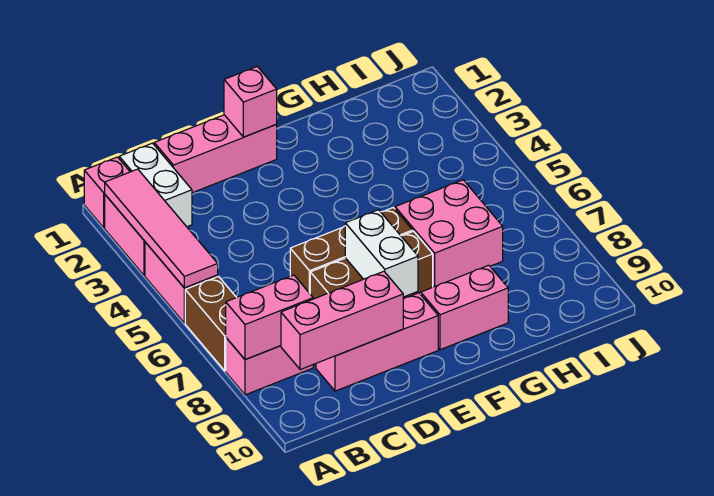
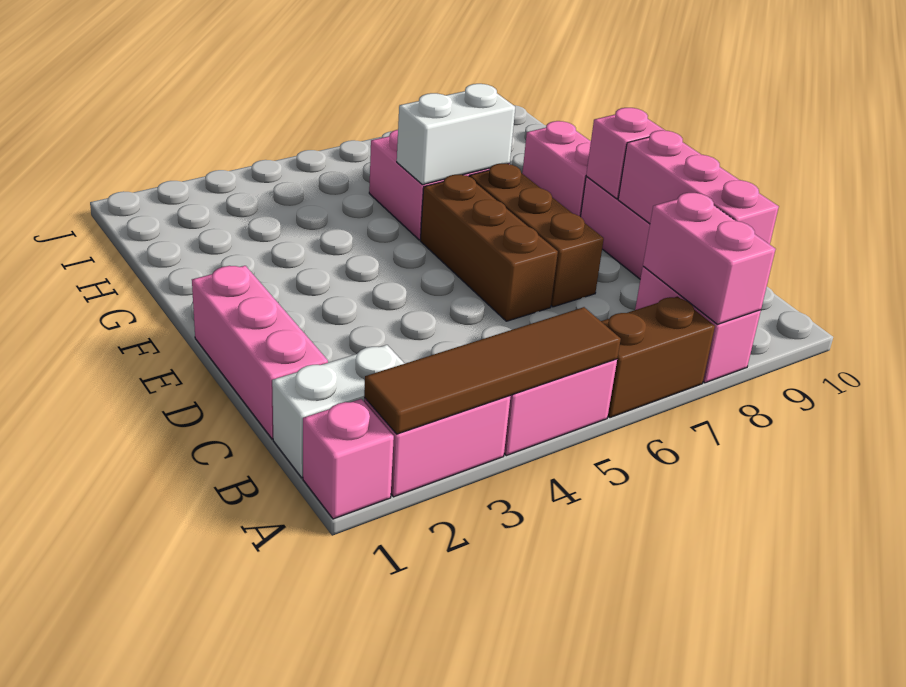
pink tile A2:A5 level 2 -> brown tile A2:A5 level 2
pink brick E1 level 2 -> pink brick E9 level 2
white brick E7:E8 level 2 -> white brick G6:G7 level 2

